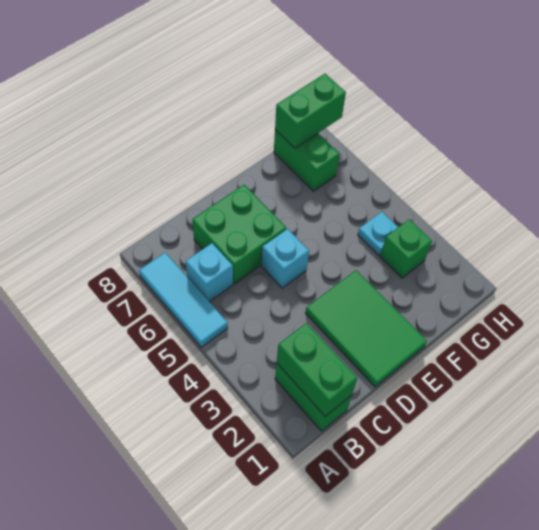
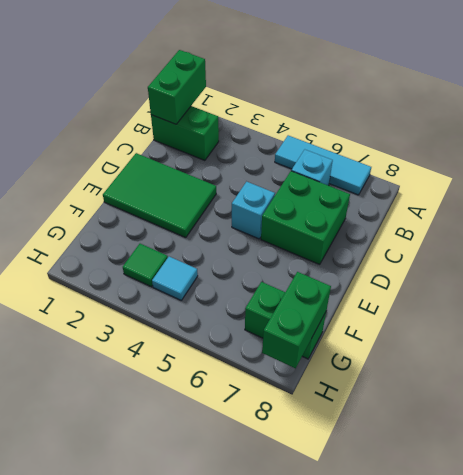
green brick B1:B2 level 2 -> green brick A1:B1 level 2
green brick G3 level 1 -> green tile G3 level 1
cyan plate G4 level 1 -> cyan tile G4 level 1

